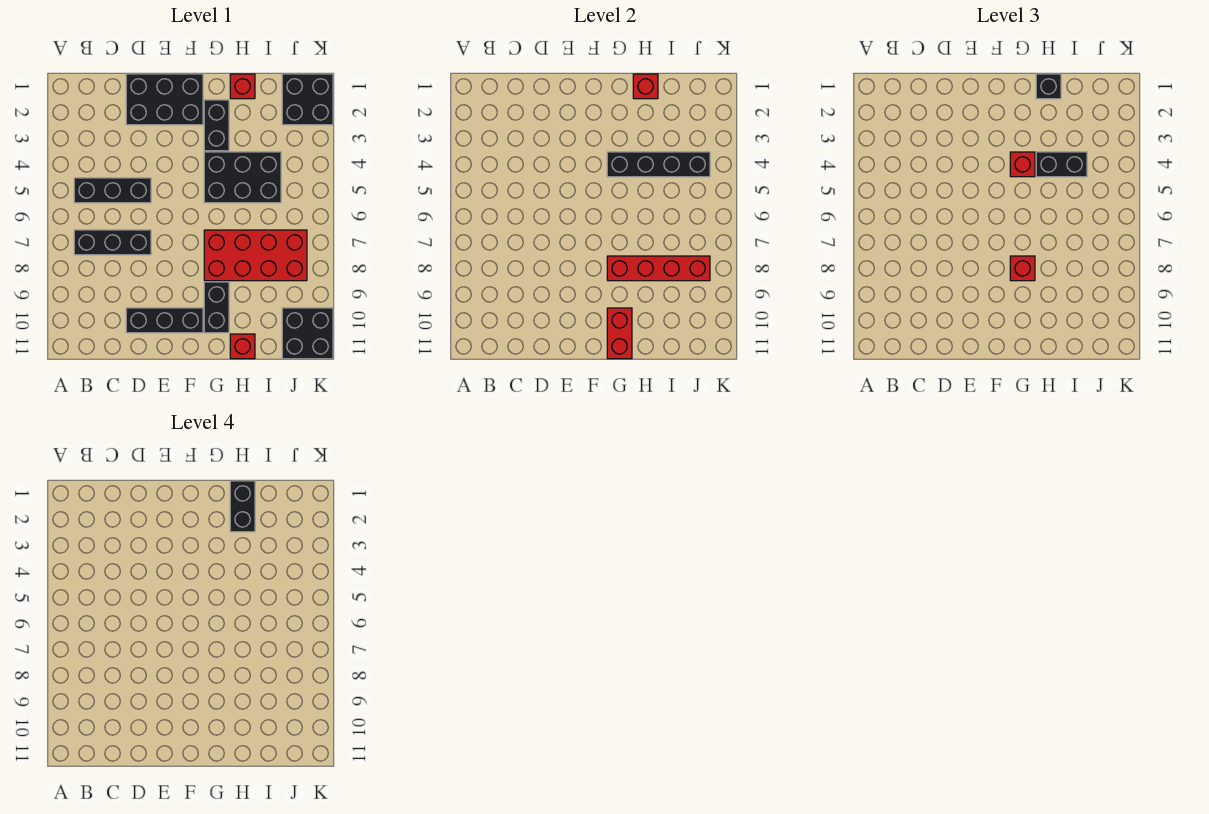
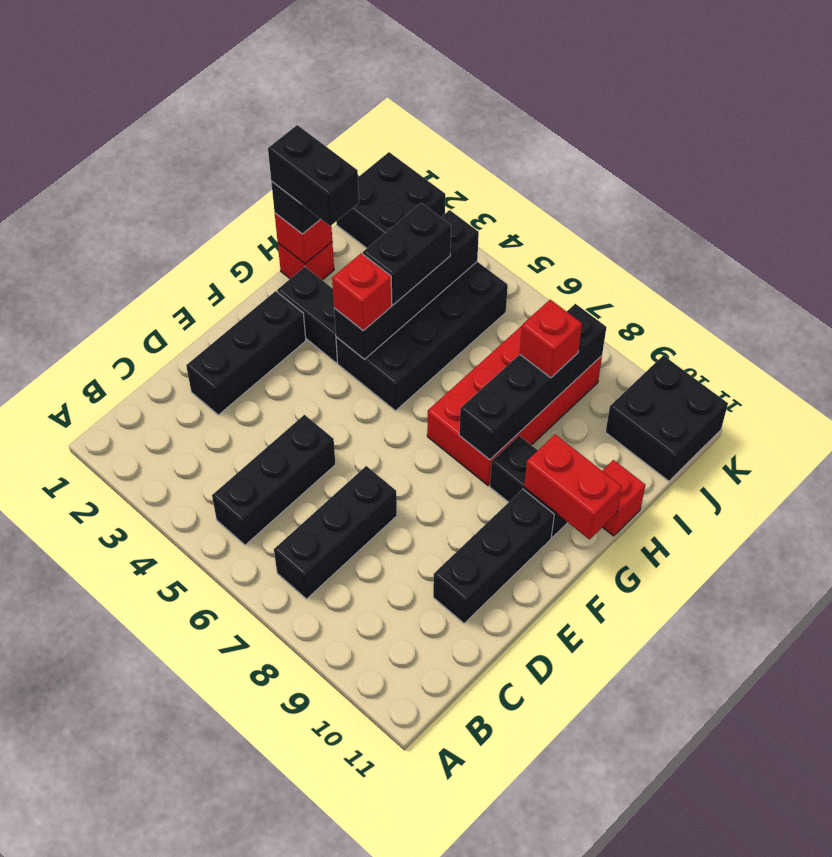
black brick D1:F2 level 1 -> black brick D2:F2 level 1
black brick G4:I5 level 1 -> black brick G4:J5 level 1
red brick G8:J8 level 2 -> black brick G8:J8 level 2
red brick G8 level 3 -> red brick I8 level 3

